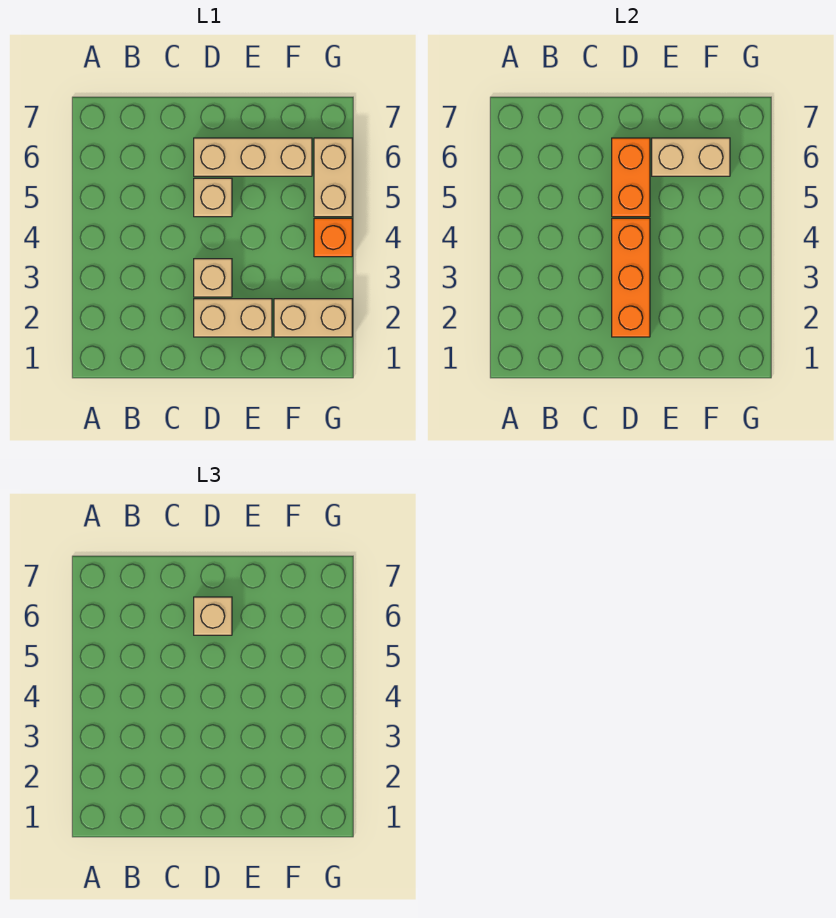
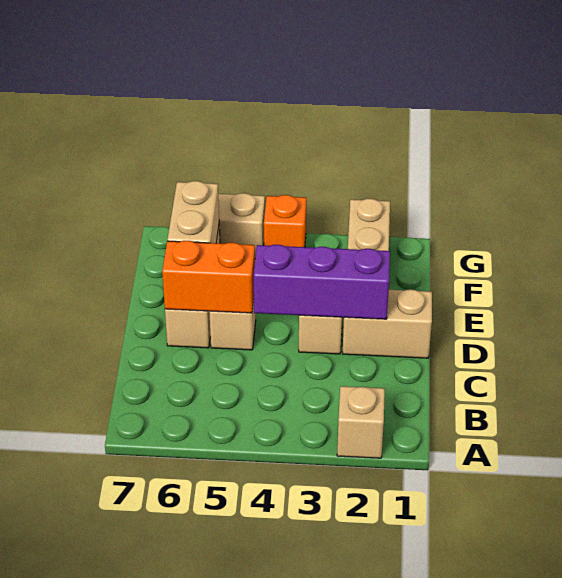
tan brick D2:E2 level 1 -> tan brick D1:D2 level 1
orange brick D2:D4 level 2 -> purple brick D2:D4 level 2
tan brick D6 level 3 -> tan brick A2 level 1

